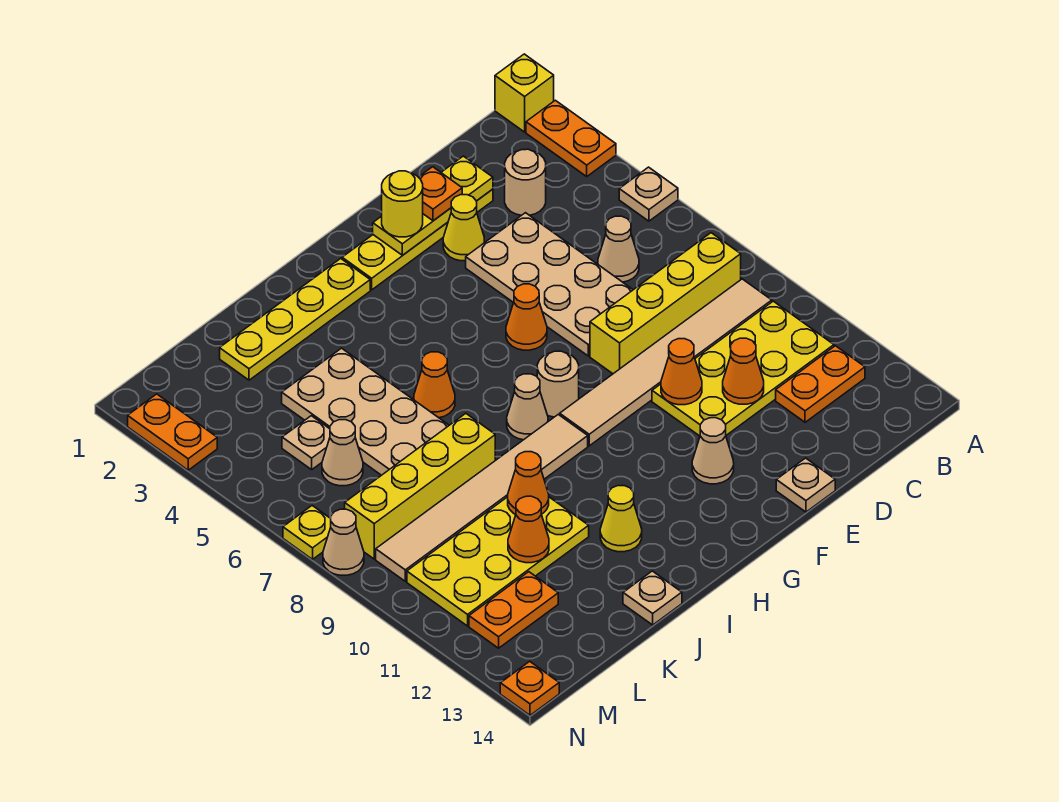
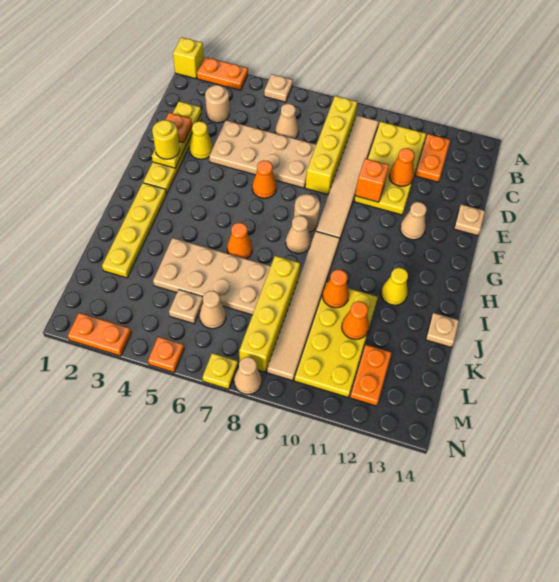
orange cone E10 level 2 -> orange brick E10 level 2
orange plate N14 level 1 -> orange plate N5 level 1

